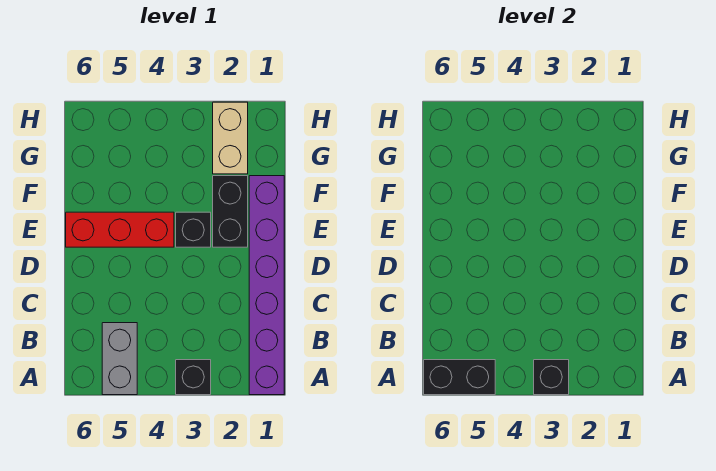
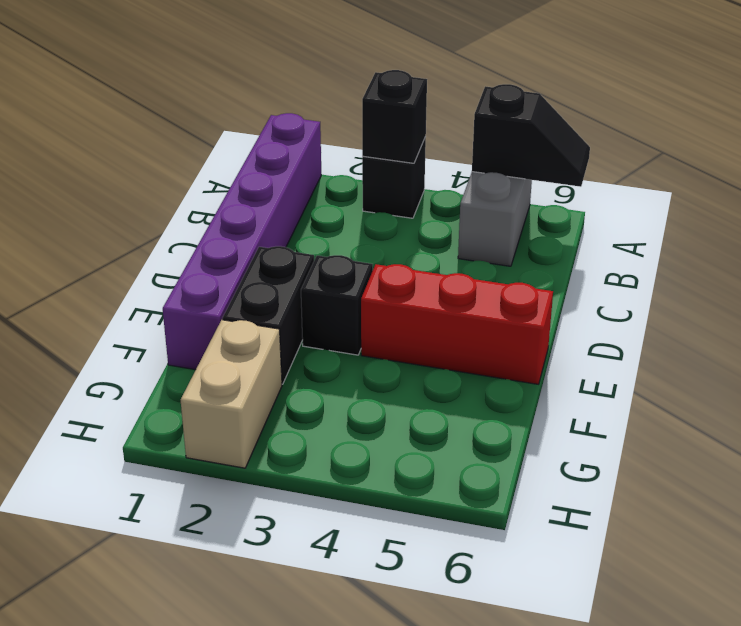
black brick A5:A6 level 2 -> black slope A5:A6 level 2 top 5

